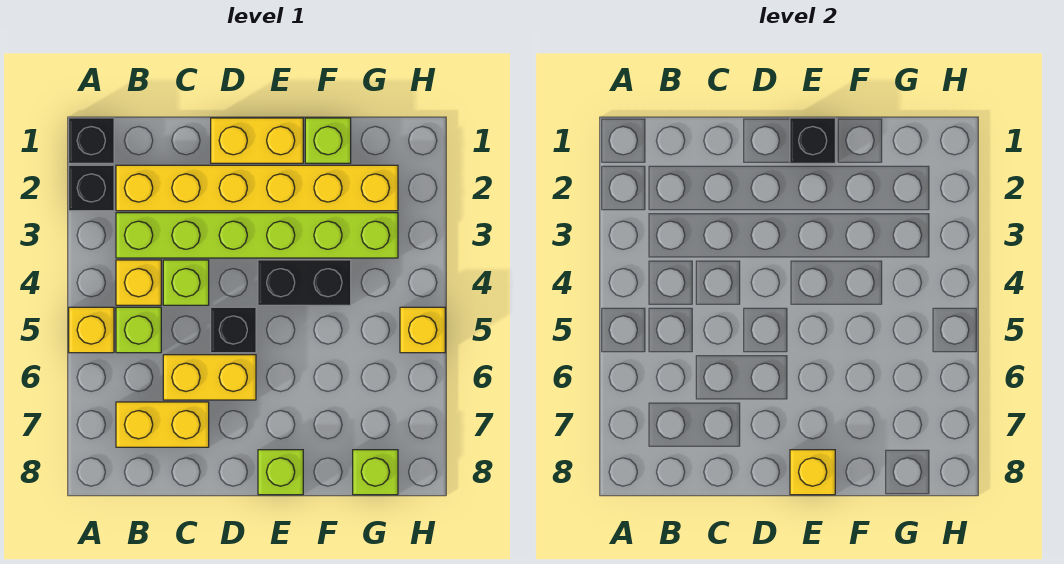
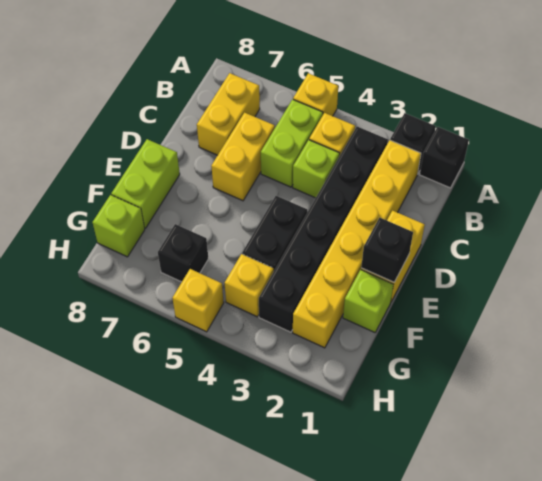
lime brick B3:G3 level 1 -> black brick B3:G3 level 1
lime brick B5 level 1 -> lime brick B5:C5 level 1
black brick D5 level 1 -> black brick G6 level 1
lime brick E8 level 1 -> lime brick E8:F8 level 1
yellow brick E8 level 2 -> yellow brick G4 level 1

